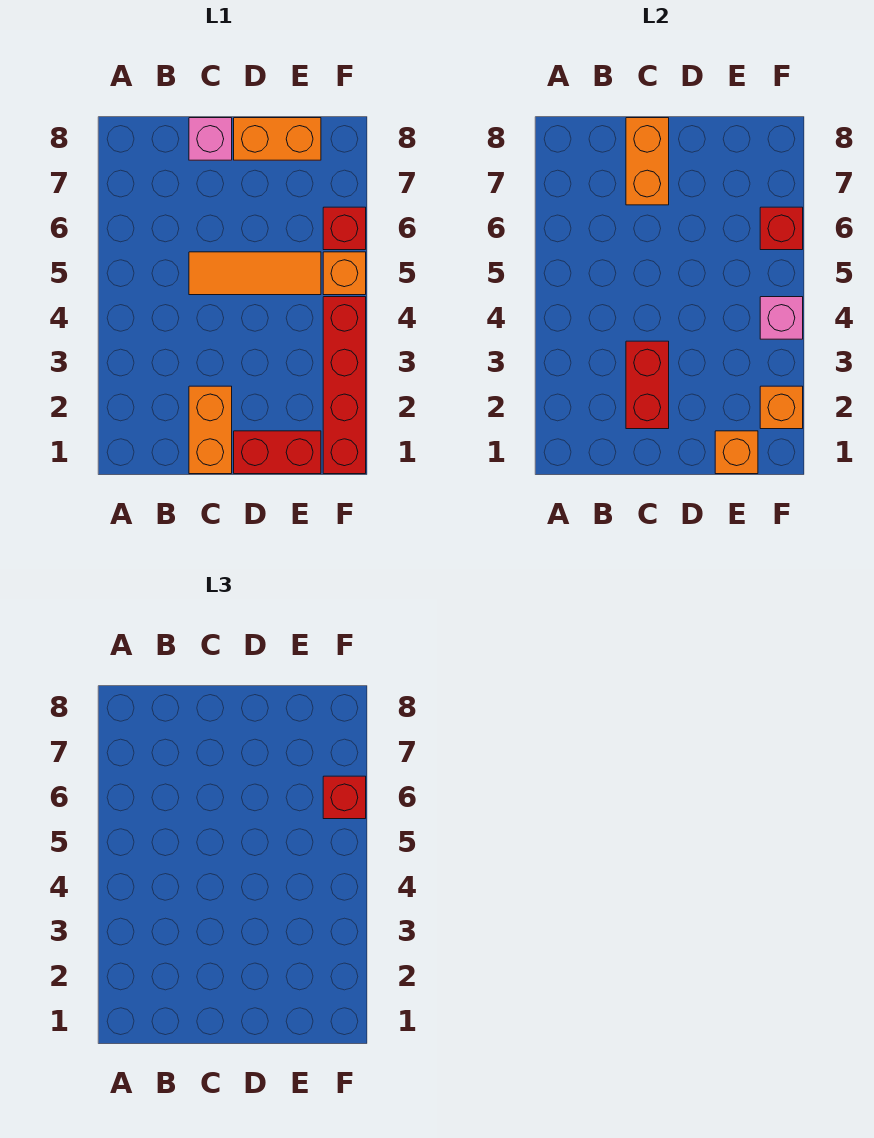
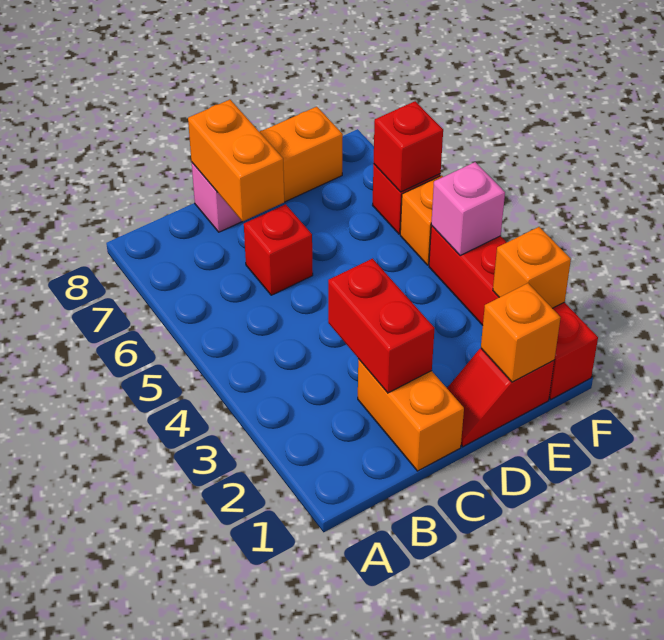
orange tile C5:E5 level 1 -> none
red brick D1:E1 level 1 -> red slope D1:E1 level 1 top E
red brick F6 level 3 -> red brick C6 level 1

